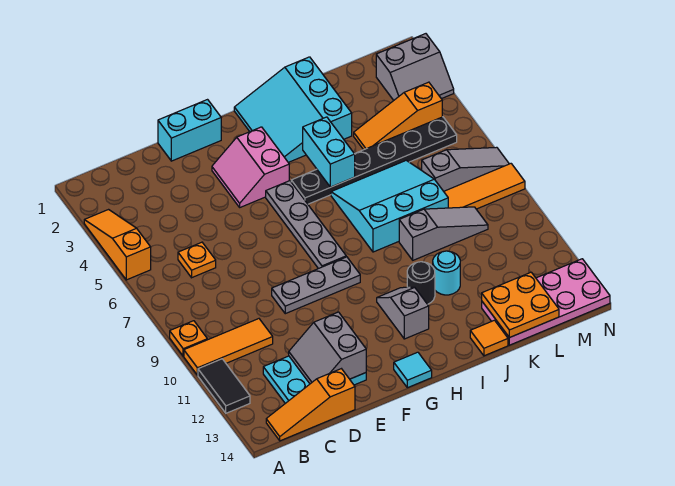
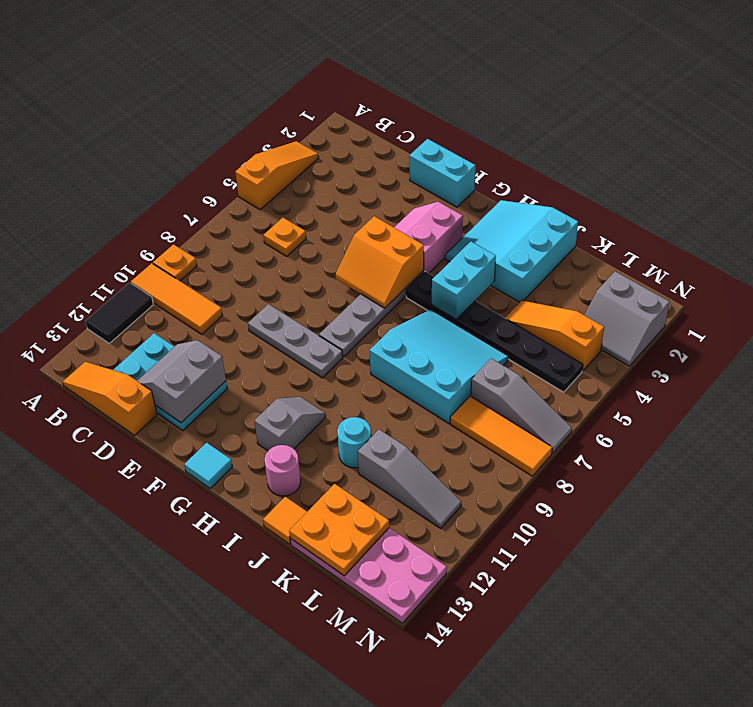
none -> orange slope F5:G6 level 2 top 5
black round brick I11 level 1 -> none
none -> pink round brick I13 level 1
grey slope J9:L9 level 1 top J -> grey slope K11:M11 level 1 top K

